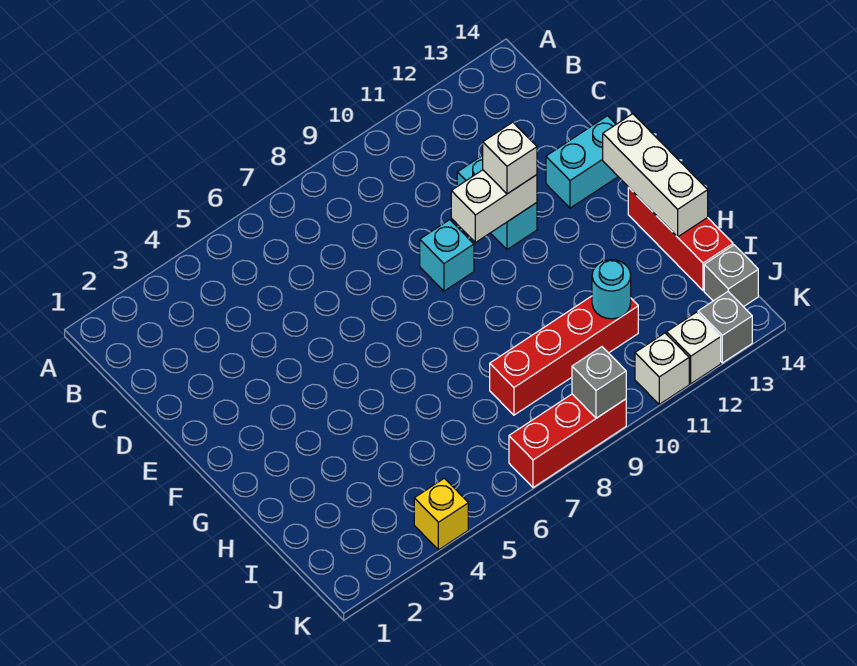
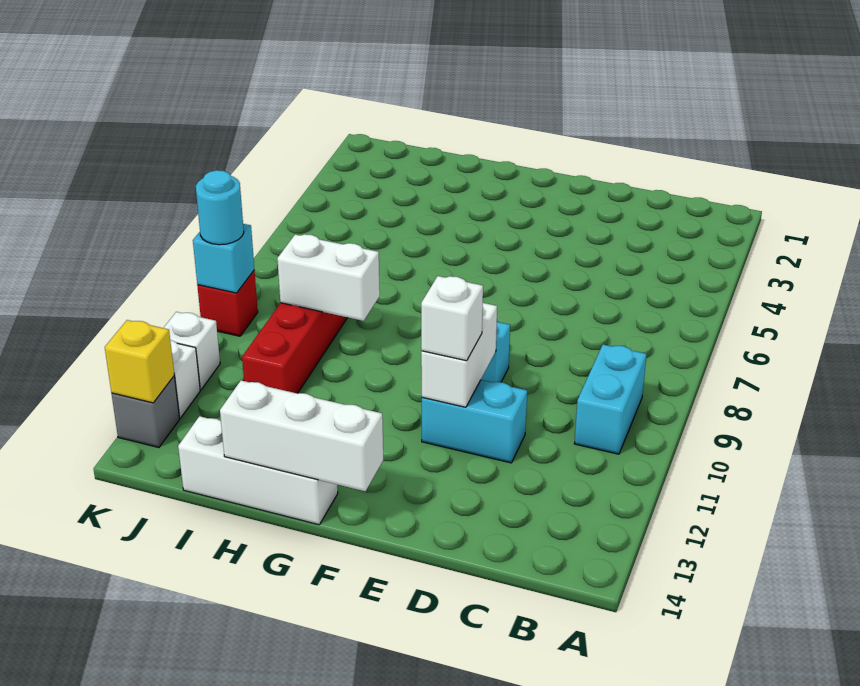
cyan brick E13:E14 level 1 -> cyan brick B9:B10 level 1
red brick G14:I14 level 1 -> white brick G14:I14 level 1
none -> white brick H9:I9 level 2
cyan round brick I11 level 2 -> cyan round brick K9 level 3
grey brick J14 level 1 -> none
yellow brick K4 level 1 -> yellow brick K13 level 2
red brick K7:K9 level 1 -> red brick K9 level 1
grey brick K9 level 2 -> cyan brick K9 level 2

